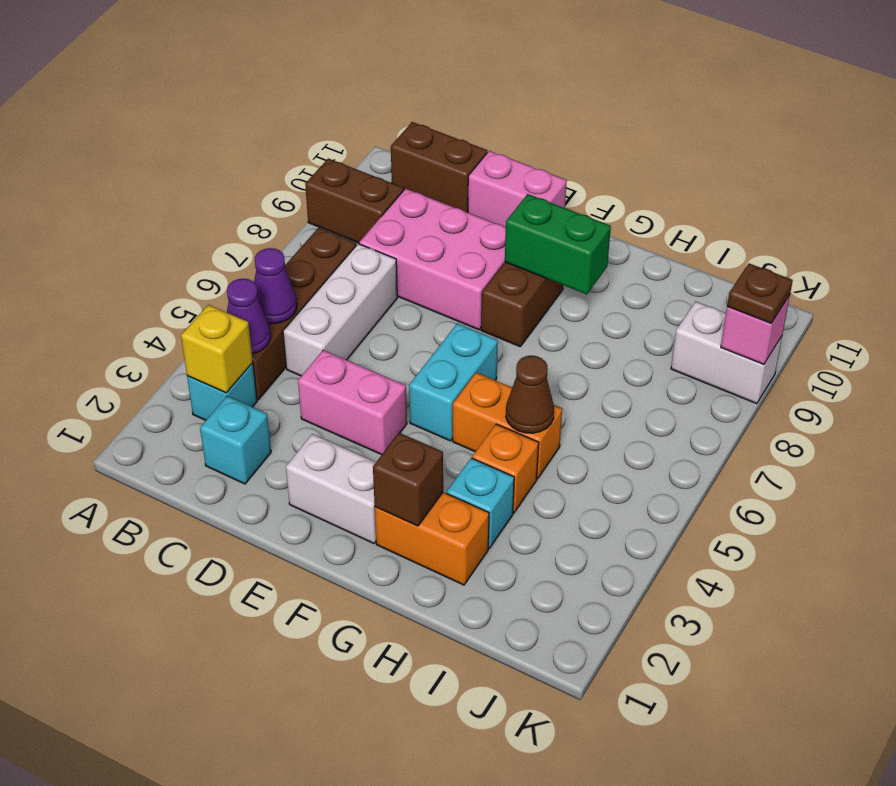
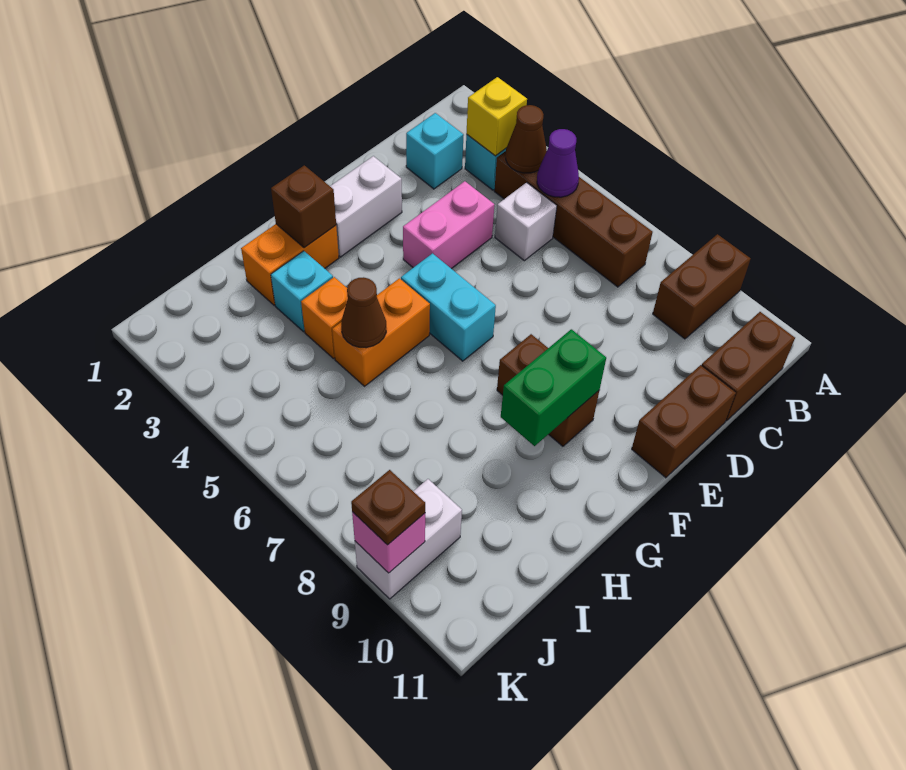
purple cone B4 level 2 -> brown cone B4 level 2
white brick C5:C7 level 1 -> white brick C5 level 1
pink brick C8:E9 level 1 -> none
pink brick D11:E11 level 1 -> brown brick D11:E11 level 1

